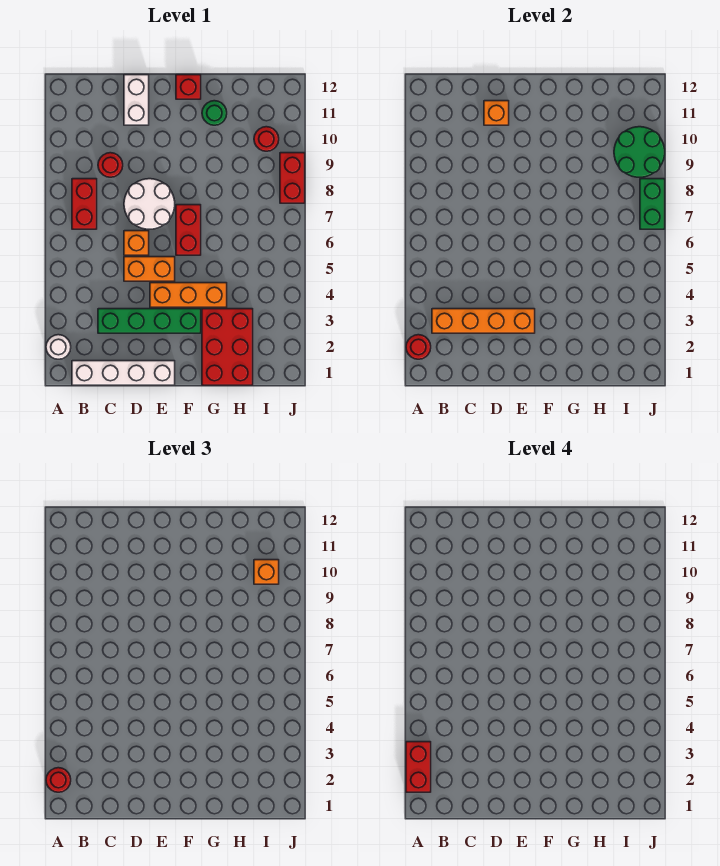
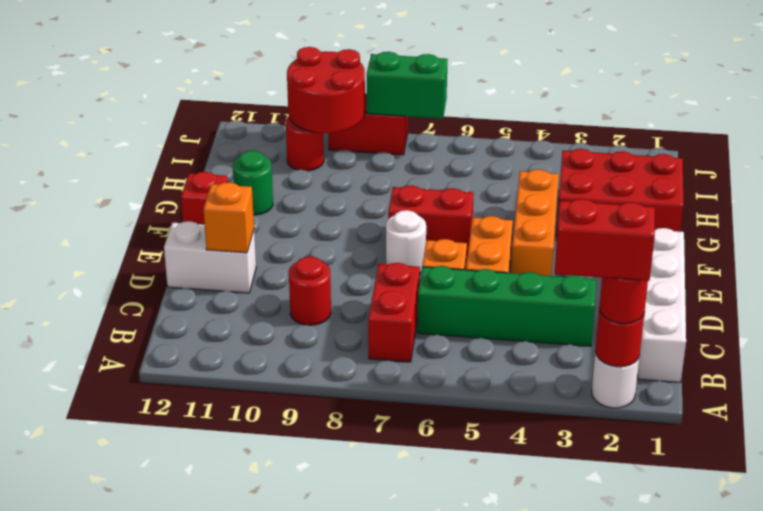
orange brick B3:E3 level 2 -> none
red brick B7:B8 level 1 -> red brick B7:C7 level 1
green brick C3:F3 level 1 -> green brick C3:C6 level 1
white round brick D7:E8 level 1 -> white round brick E7 level 1
green round brick I9:J10 level 2 -> red round brick I9:J10 level 2
orange brick I10 level 3 -> none

